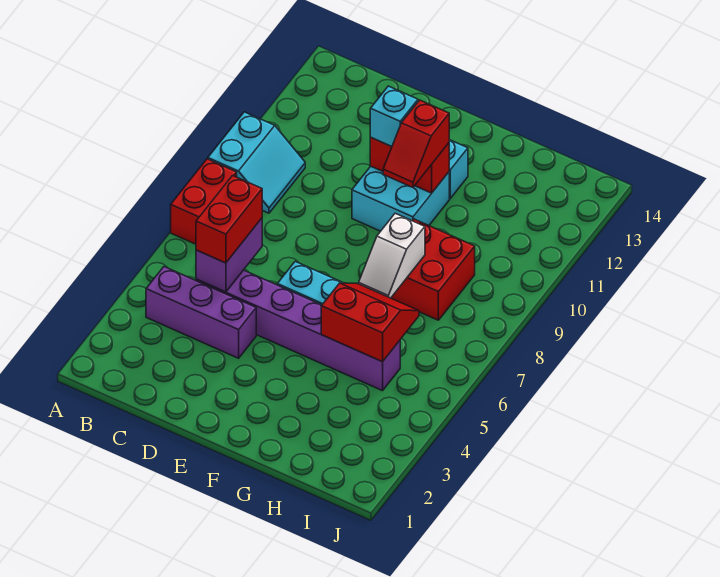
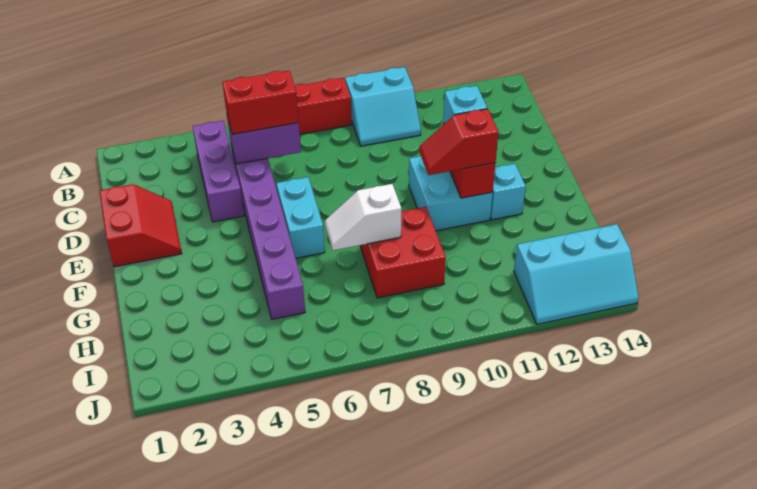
red slope G5:H6 level 2 top 5 -> red slope D1:E2 level 1 top 1
none -> cyan slope I12:J14 level 1 top I

